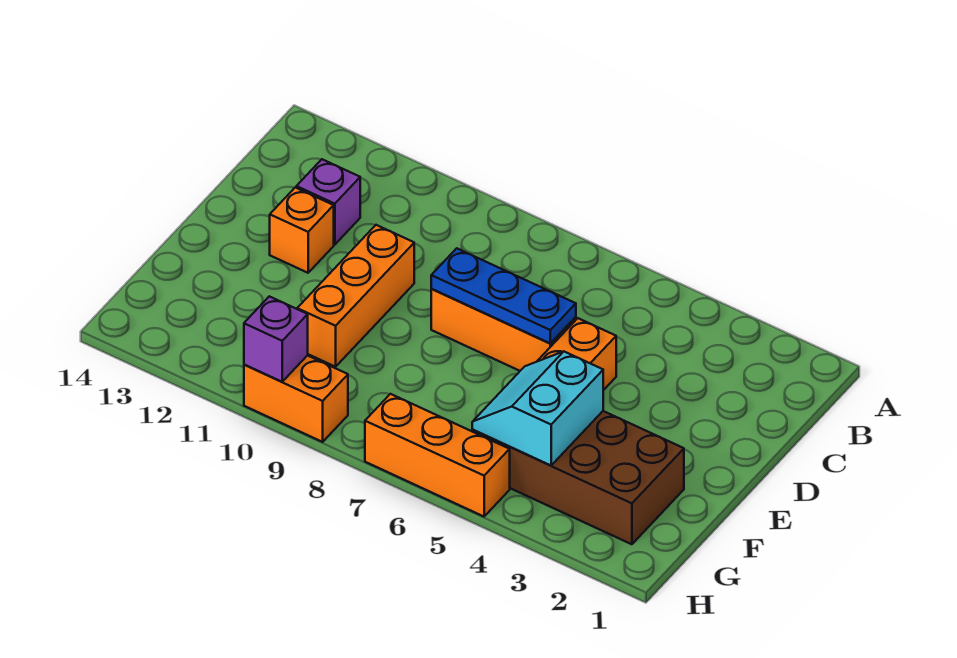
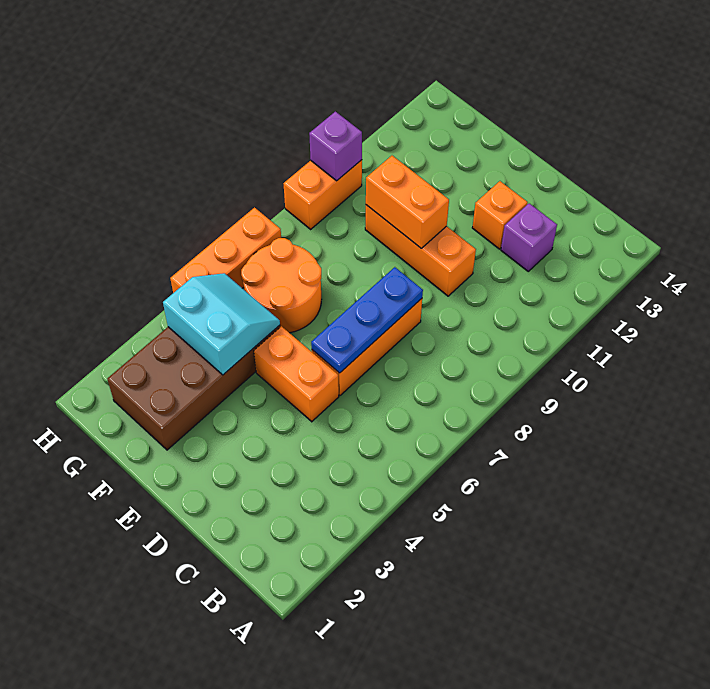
none -> orange brick E10:F10 level 2
none -> orange round brick F6:G7 level 1

